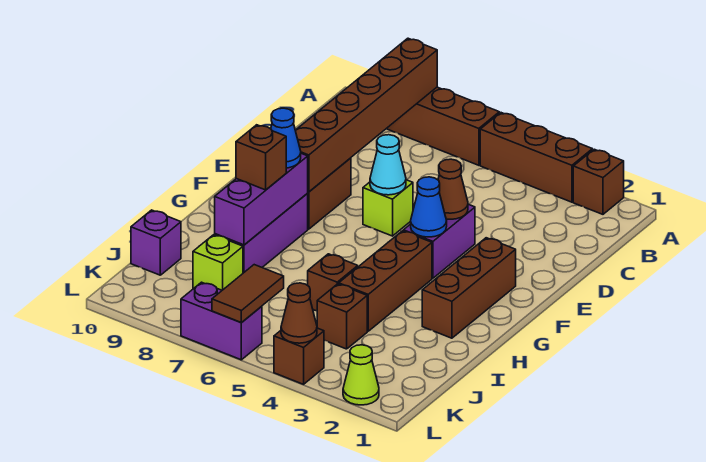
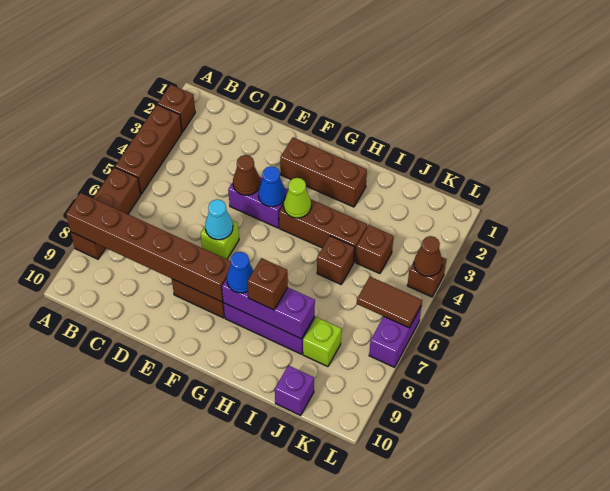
lime cone L2 level 1 -> lime cone G4 level 2

